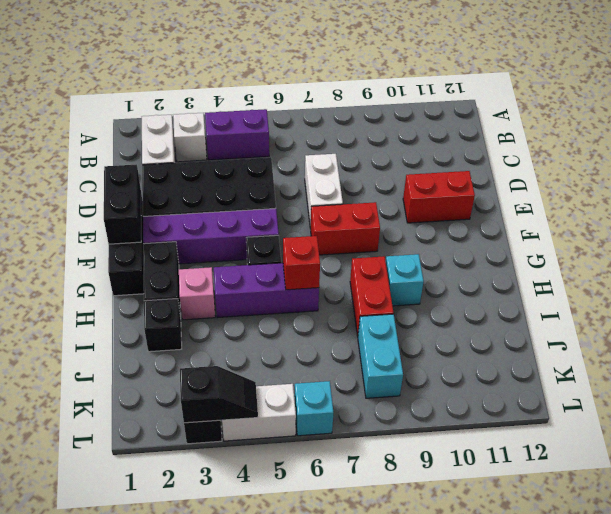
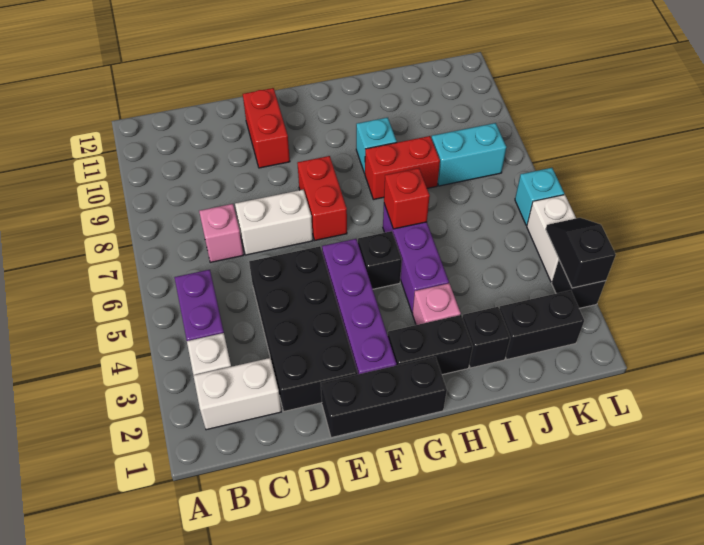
none -> pink brick C7 level 1
black brick E1:F1 level 2 -> black brick J2:K2 level 1

